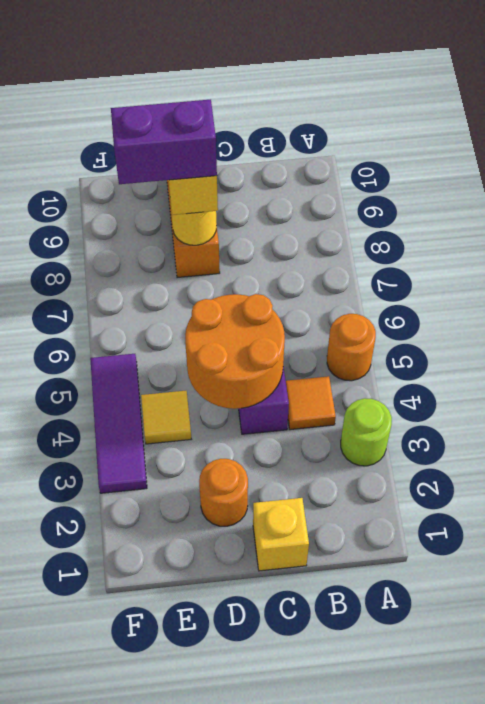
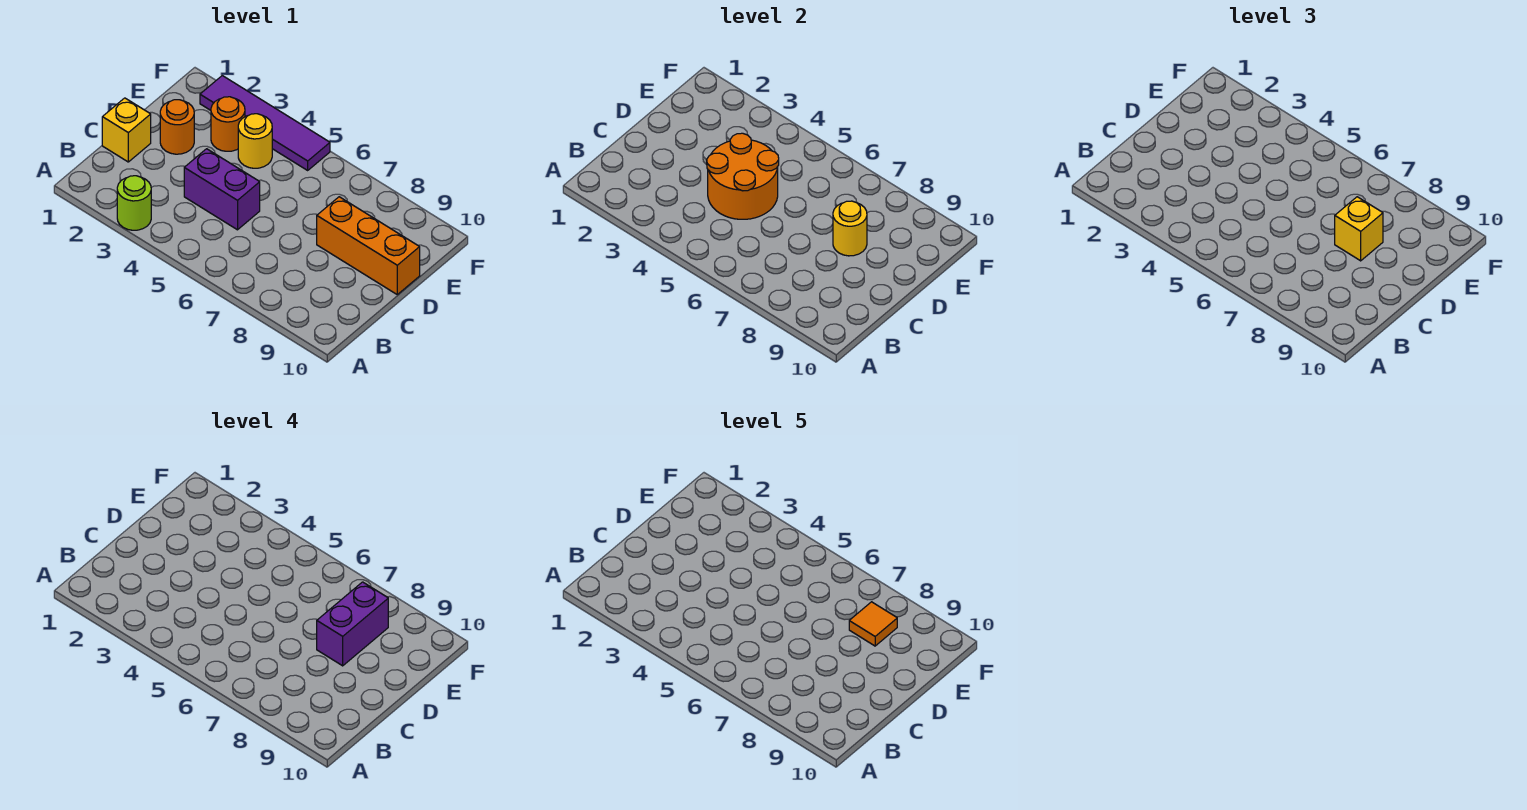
orange round brick A5 level 1 -> orange round brick E3 level 1
orange tile B4 level 1 -> orange tile E8 level 5
yellow tile E4 level 1 -> yellow round brick E4 level 1
purple tile F3:F5 level 1 -> purple tile F2:F5 level 1

